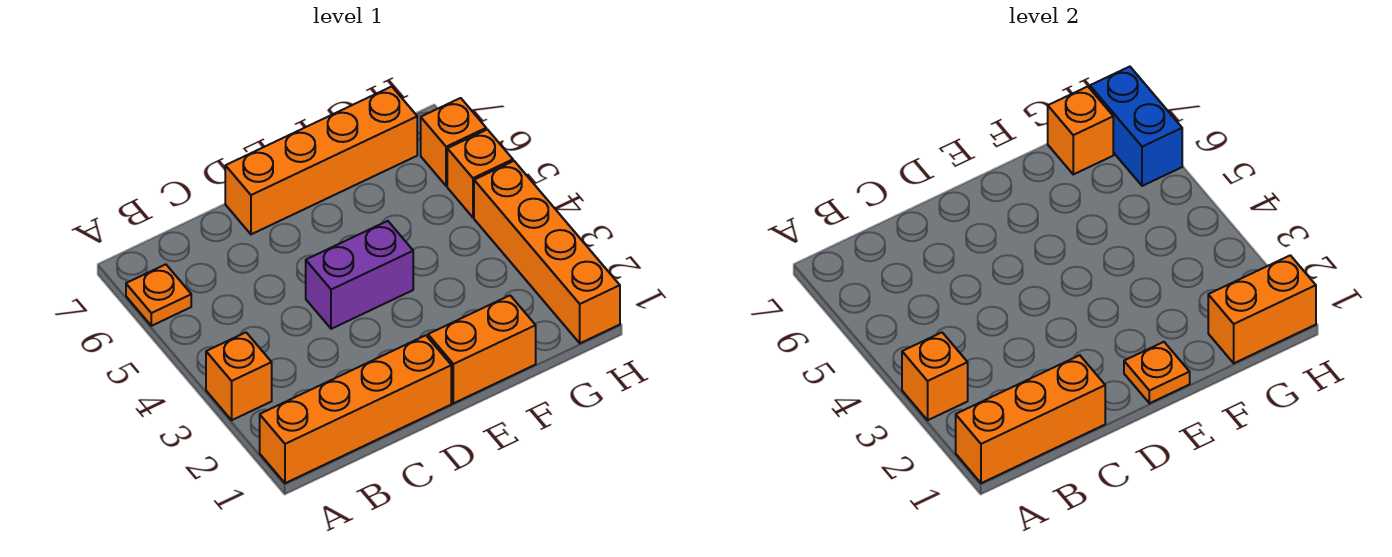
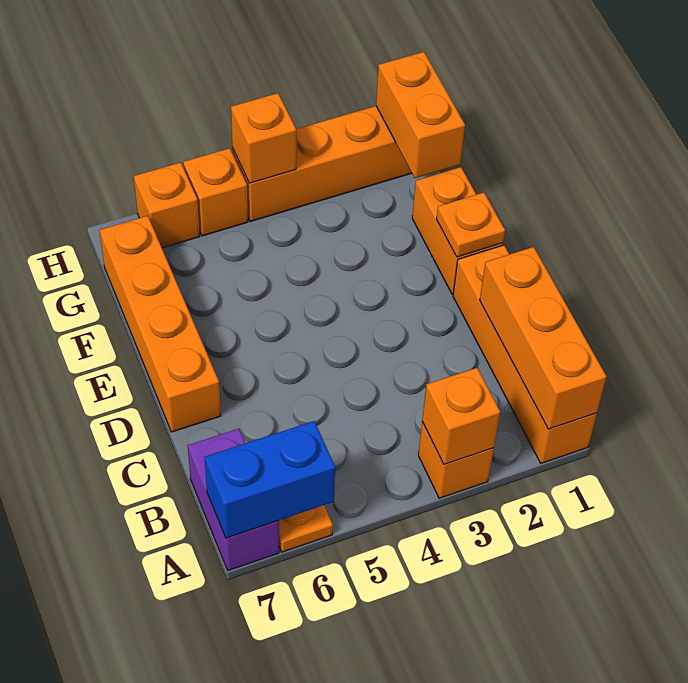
purple brick D4:E4 level 1 -> purple brick A7:B7 level 1
orange brick G7 level 2 -> orange brick H4 level 2
blue brick H6:H7 level 2 -> blue brick A6:A7 level 2

